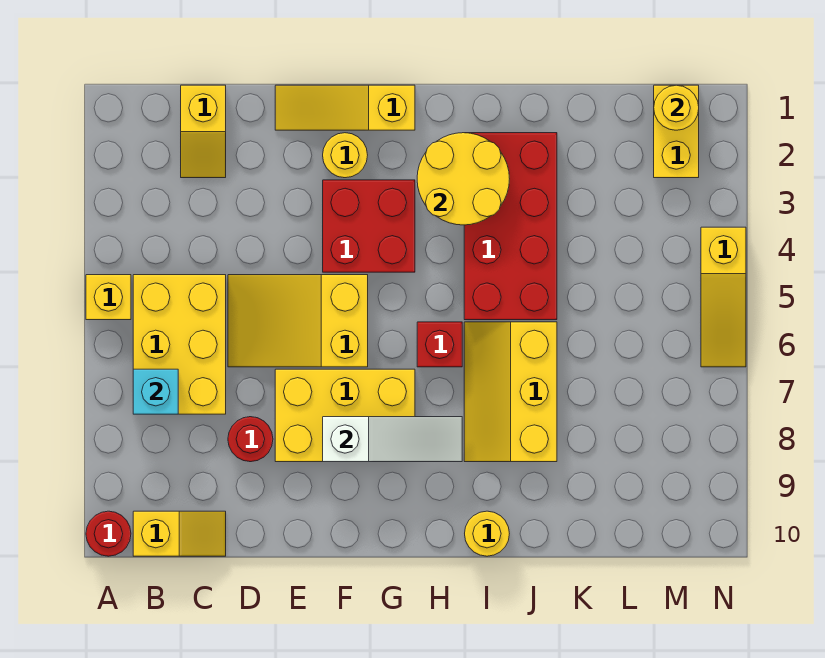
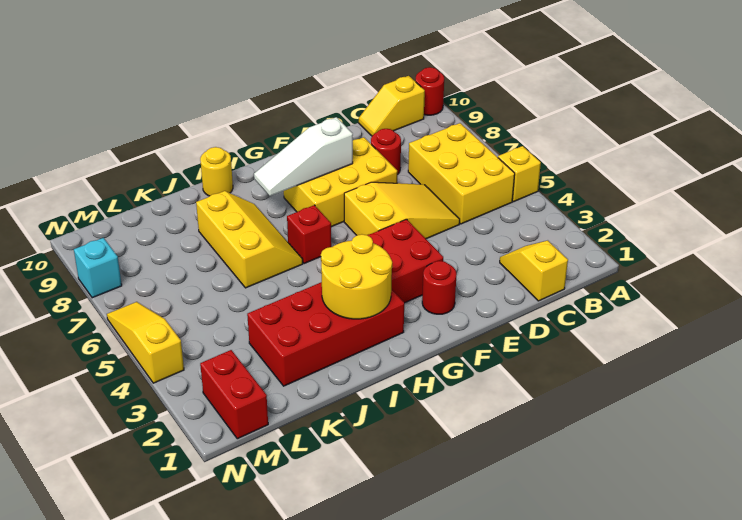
cyan brick B7 level 2 -> cyan brick N8 level 1
yellow slope E1:G1 level 1 top G -> none
yellow round brick F2 level 1 -> red round brick F2 level 1
red brick I2:J5 level 1 -> red brick H2:K3 level 1
yellow brick M1:M2 level 1 -> red brick M1:M2 level 1
yellow round brick M1 level 2 -> none

